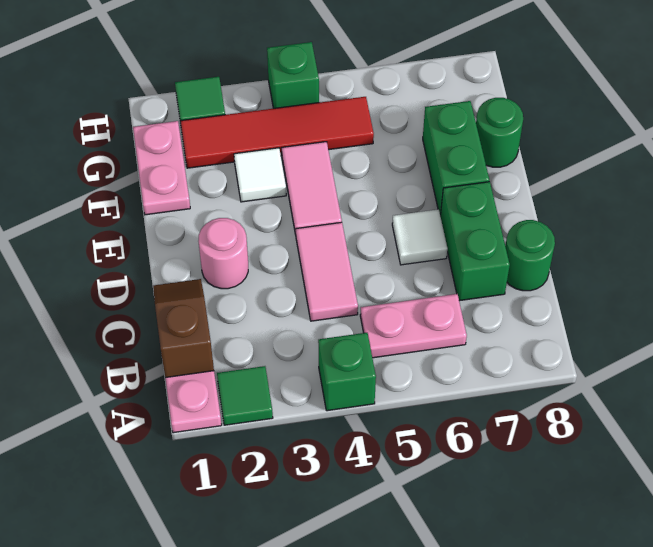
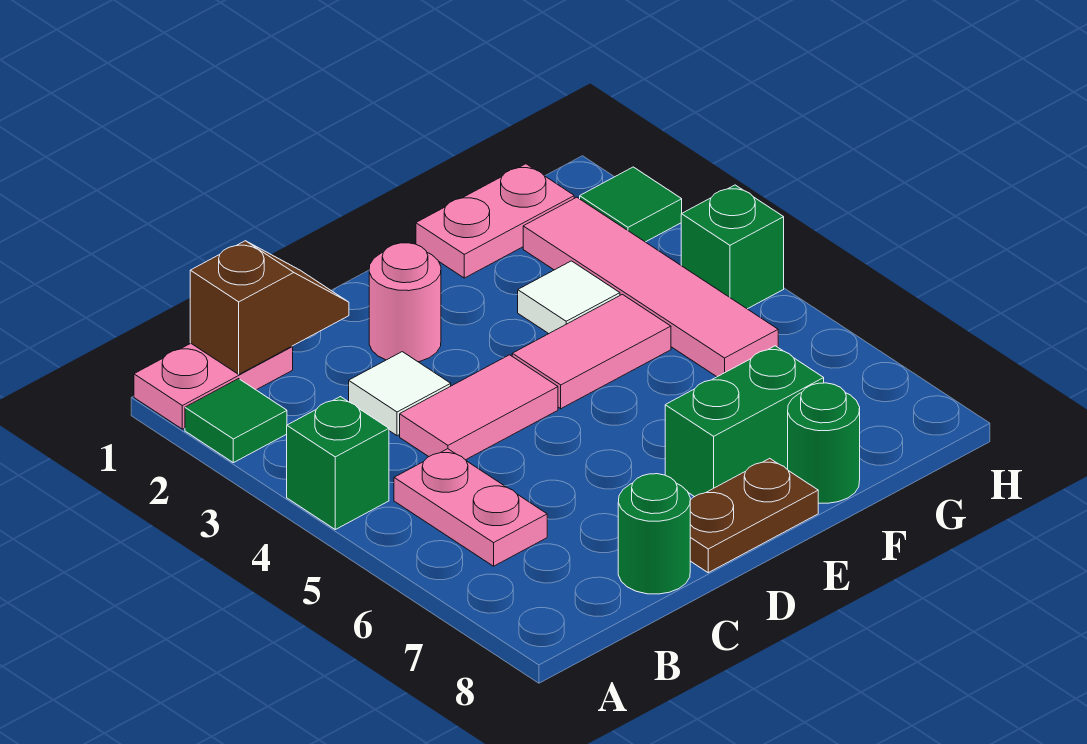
green brick C7:D7 level 1 -> none
white tile D6 level 1 -> white tile C3 level 1
none -> brown plate D8:E8 level 1
red tile G2:G5 level 1 -> pink tile G2:G5 level 1

